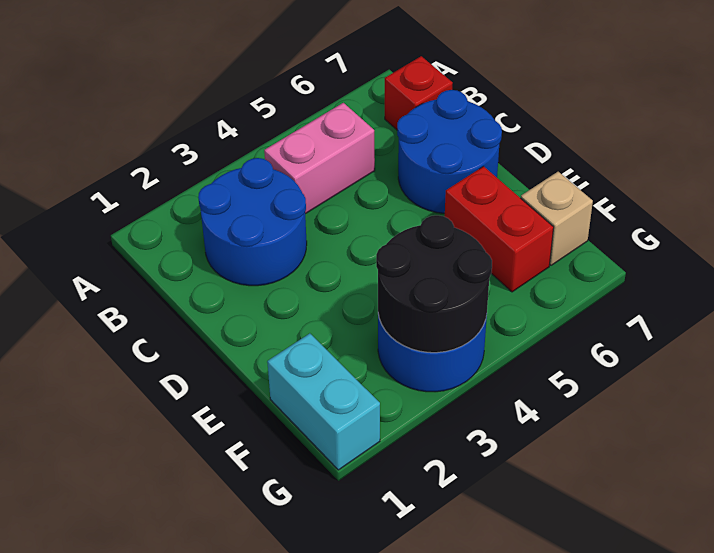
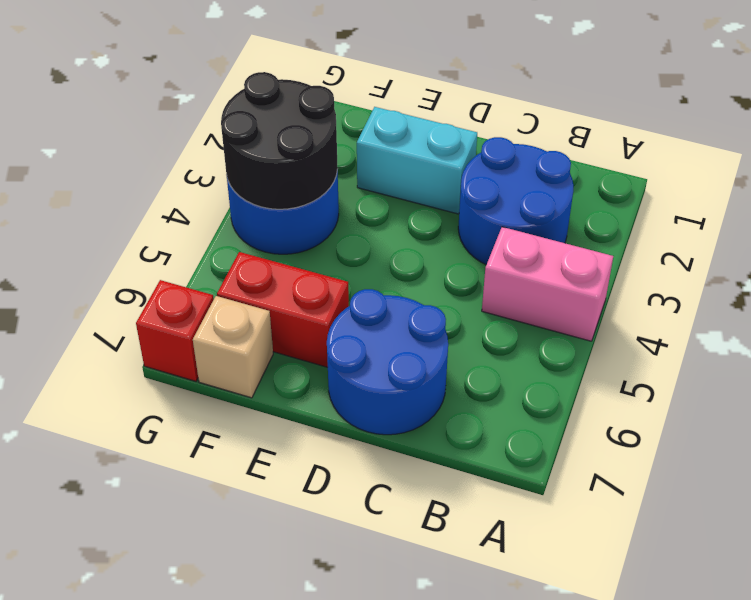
pink brick B4:B5 level 1 -> pink brick A4:B4 level 1
red brick B7 level 1 -> red brick G7 level 1
cyan brick F1:G1 level 1 -> cyan brick D2:E2 level 1

